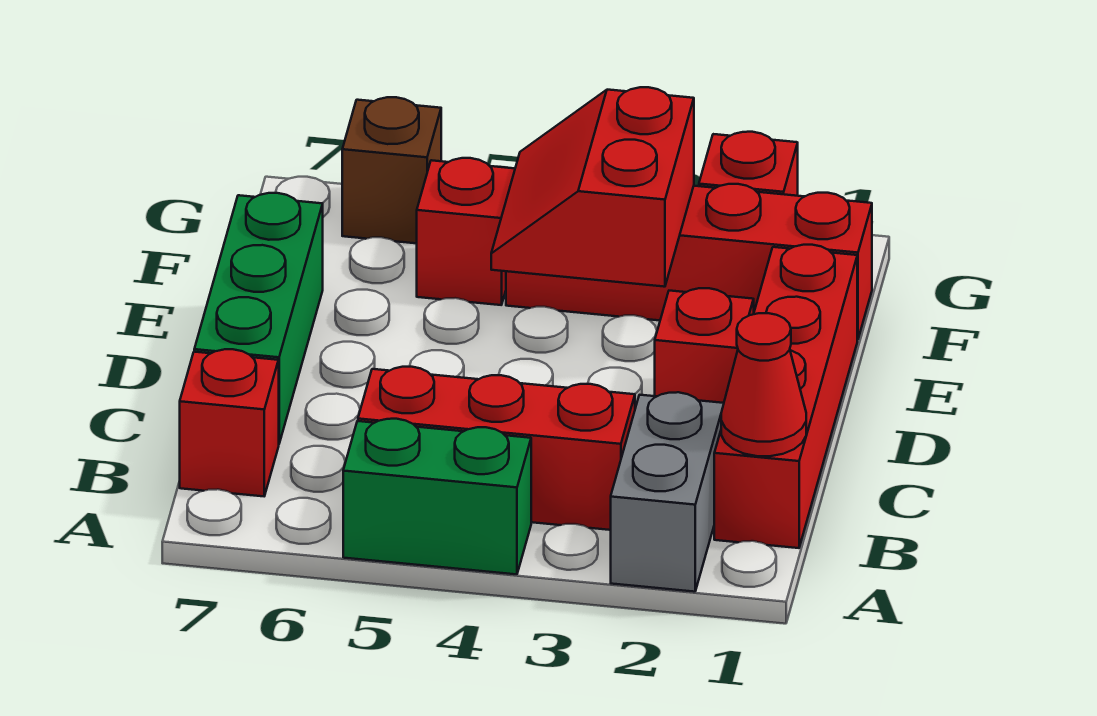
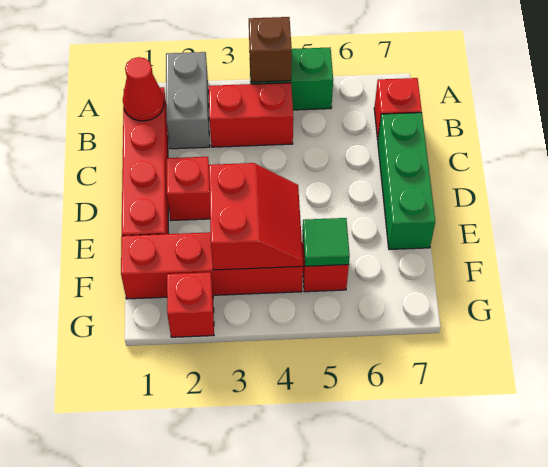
red brick B3:B5 level 1 -> red brick B3:B4 level 1
none -> green tile F5 level 2
brown brick G6 level 1 -> brown brick A4 level 2

